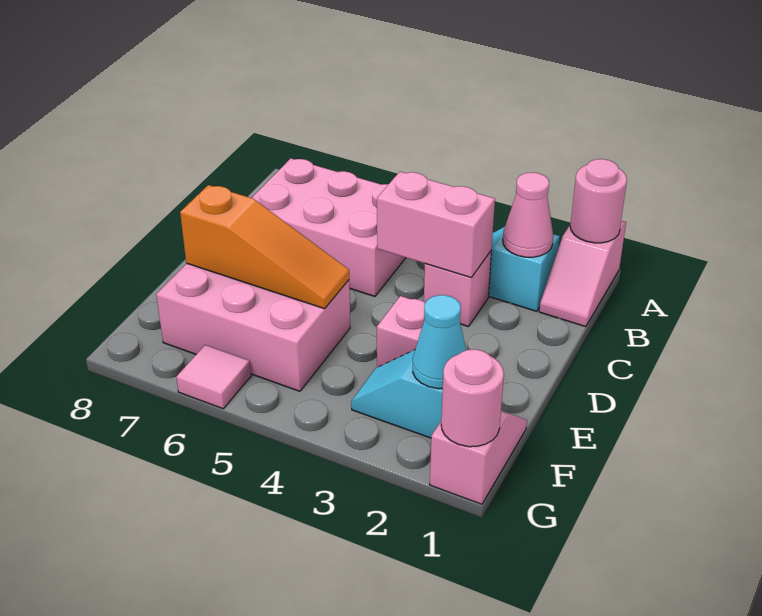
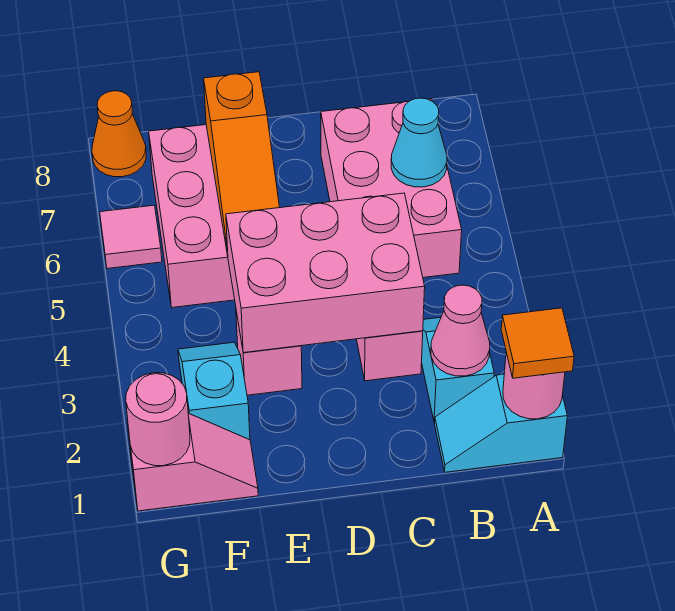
pink slope A1:B1 level 1 top A -> cyan slope A1:B1 level 1 top A
none -> orange tile A1 level 3
pink brick C3:C4 level 2 -> pink brick C3:E4 level 2
cyan cone F2 level 2 -> cyan cone B6 level 2
none -> orange cone G8 level 1

